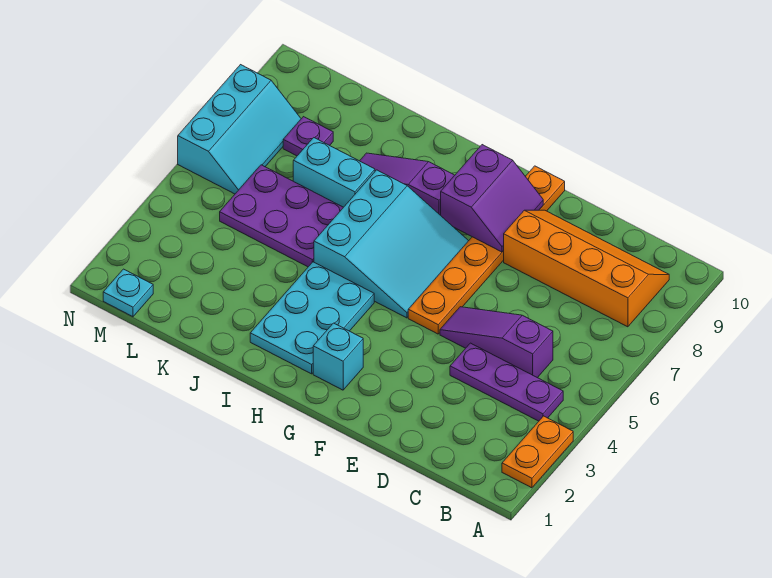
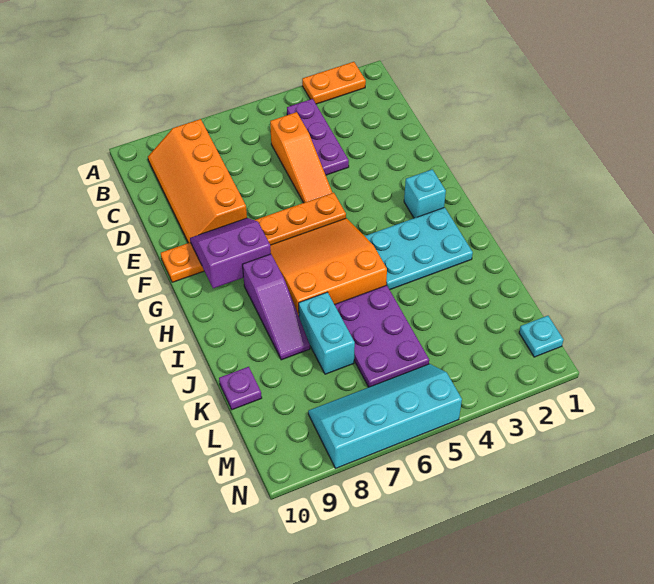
purple slope C5:E5 level 1 top C -> orange slope C5:E5 level 1 top C
cyan slope G5:I7 level 1 top I -> orange slope G5:I7 level 1 top I
purple plate L8 level 1 -> purple plate K10 level 1
cyan slope M6:N8 level 1 top N -> cyan slope M5:N8 level 1 top N

